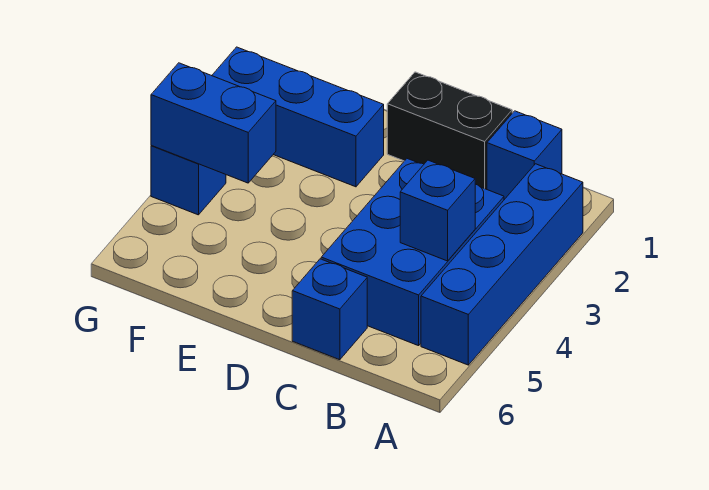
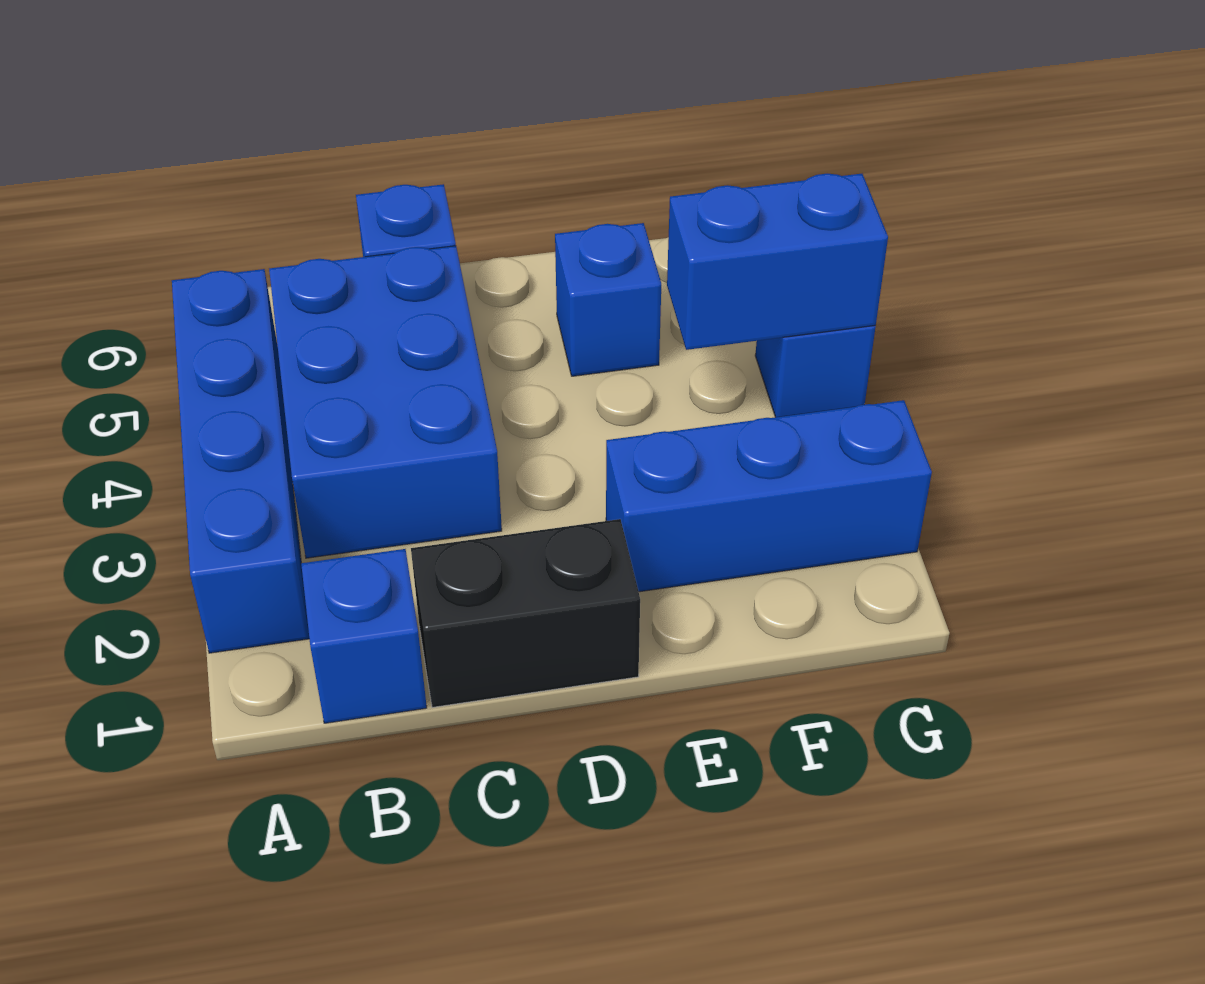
blue brick B4 level 2 -> blue brick E5 level 1

